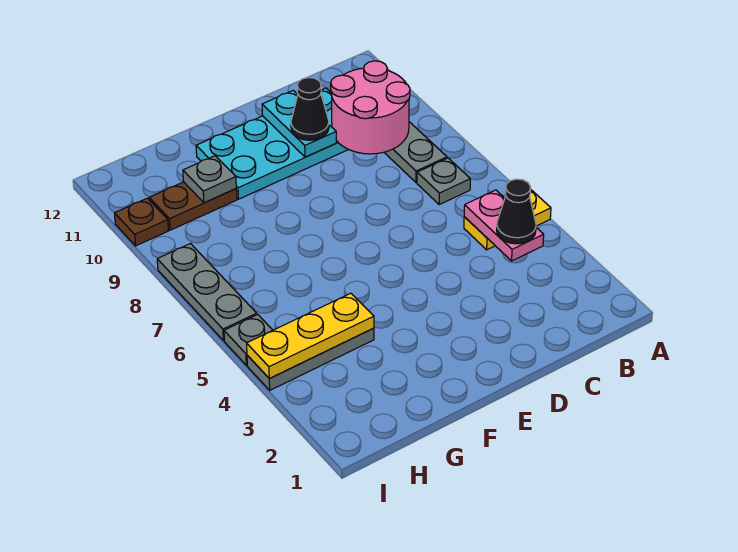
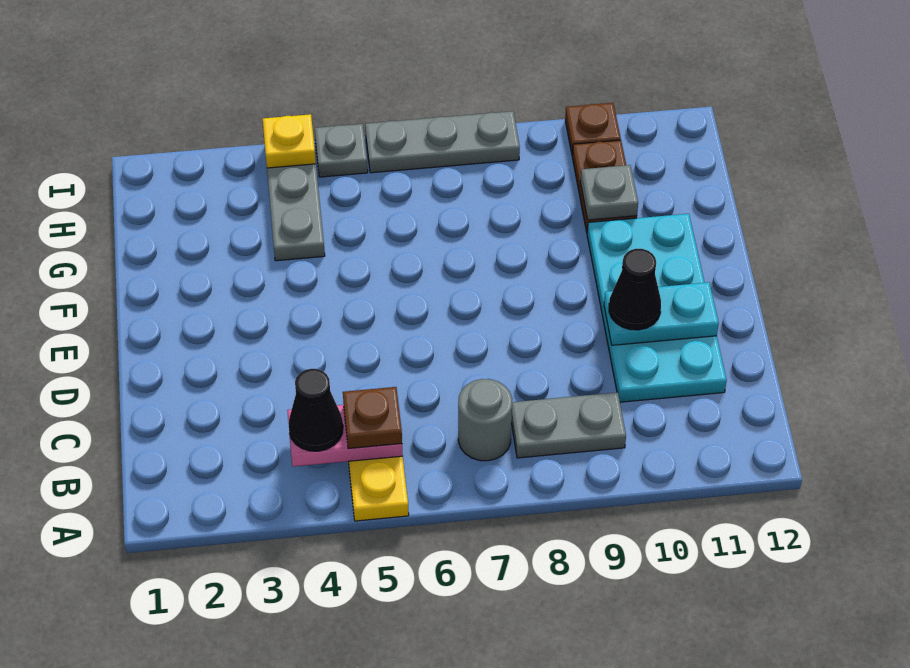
none -> brown plate B5 level 3
grey plate B7 level 1 -> grey round brick B7 level 1
pink round brick B9:C10 level 2 -> none
yellow plate G4:I4 level 2 -> yellow plate I4 level 2

